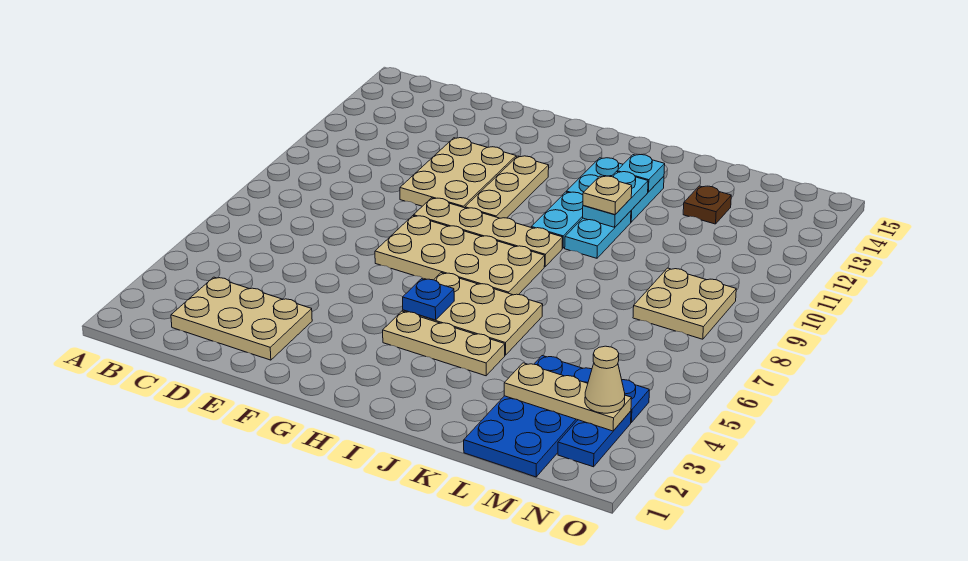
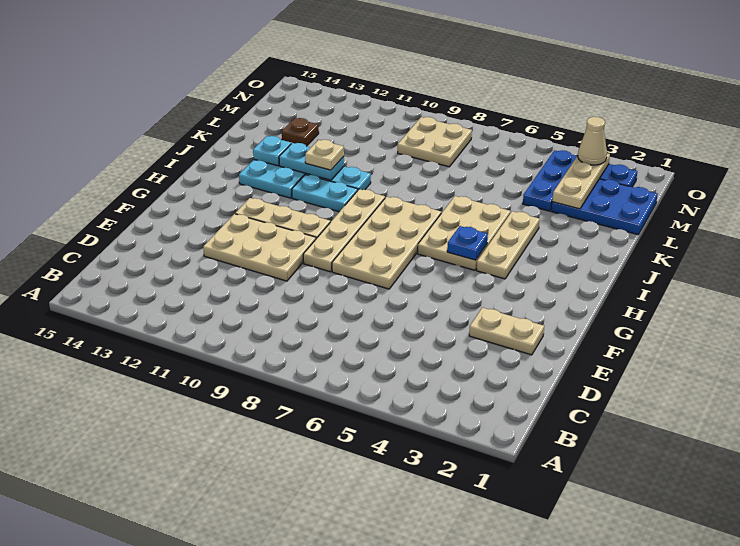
tan plate C2:E3 level 1 -> tan plate E2:E3 level 1

